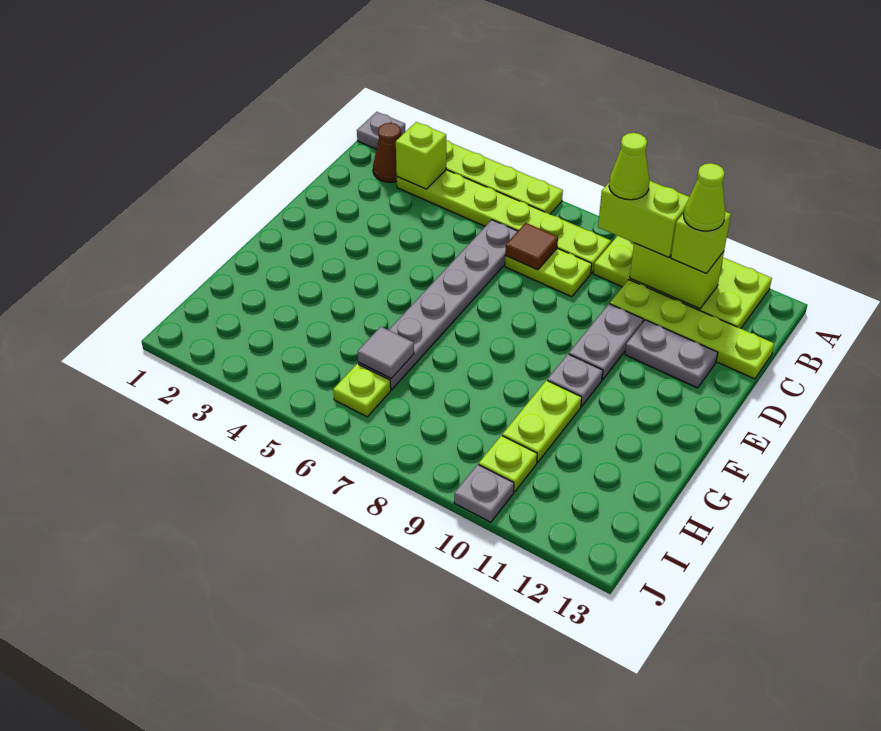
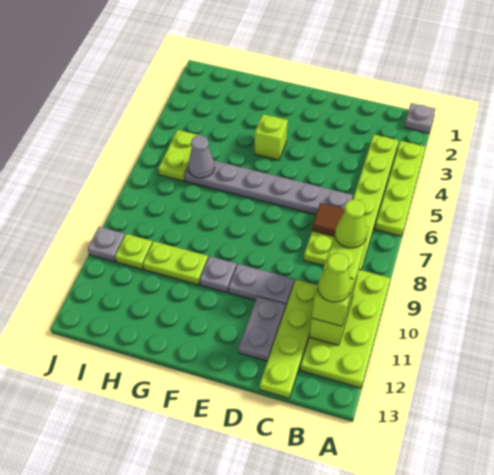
brown cone B2 level 1 -> none
lime brick B3 level 2 -> lime brick F4 level 1
grey tile H6 level 2 -> grey cone H6 level 2
lime plate I6 level 1 -> lime plate I5:I6 level 1

